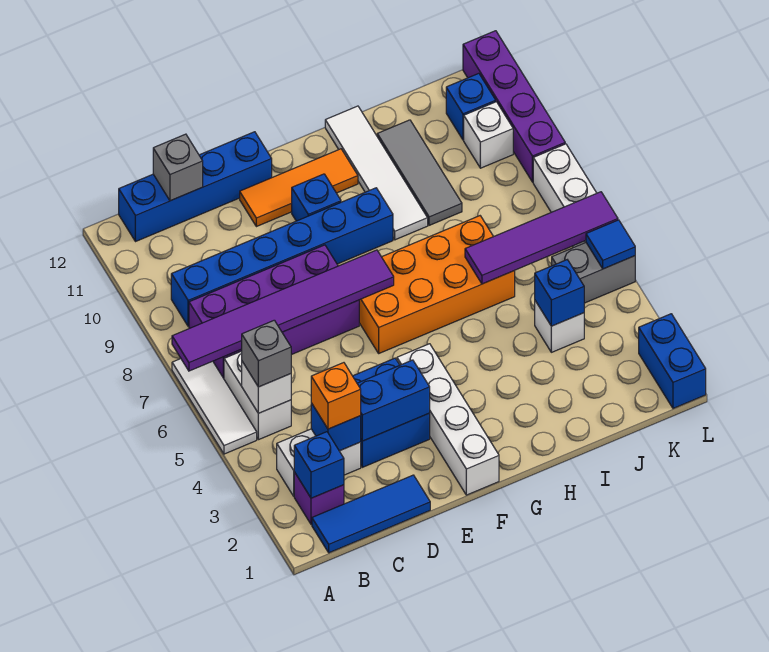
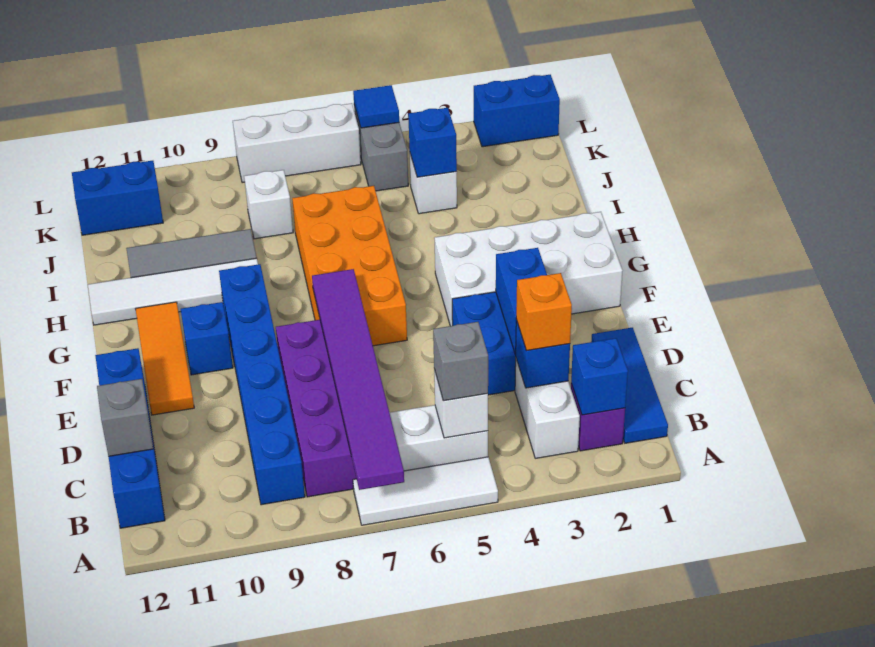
white brick F1:F4 level 1 -> white brick F1:G4 level 1
purple tile I6:L6 level 2 -> none
white brick K10 level 1 -> white brick J8 level 1
blue brick K11 level 1 -> blue brick K11:K12 level 1
purple brick L9:L12 level 1 -> none

